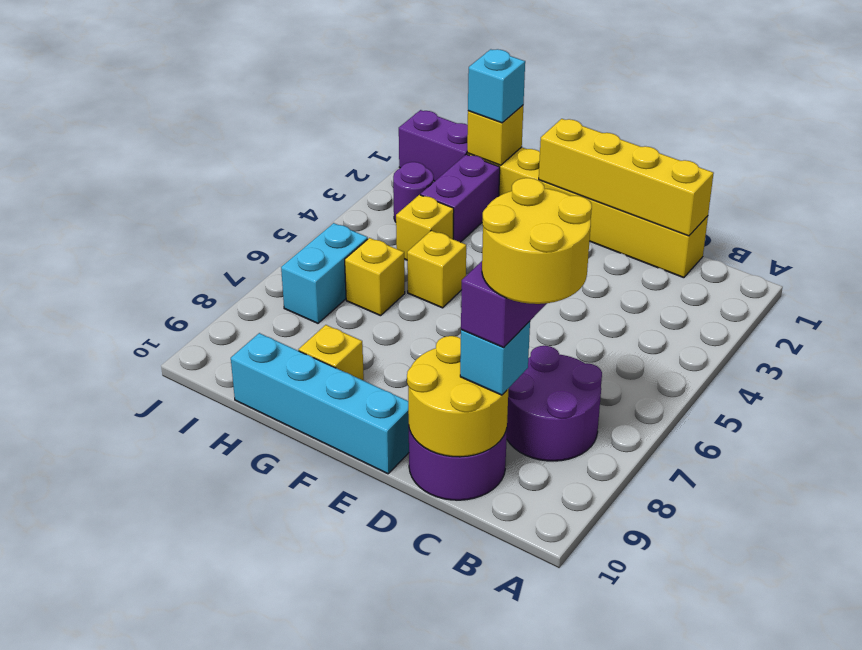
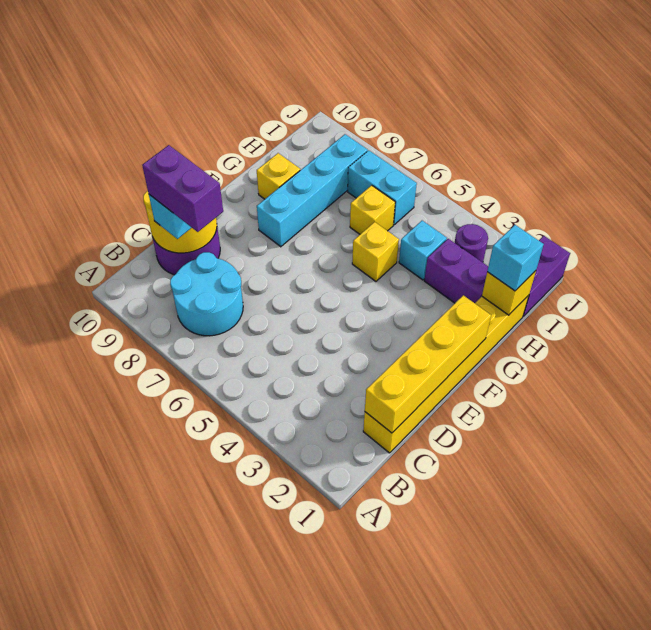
purple round brick B7:C8 level 1 -> cyan round brick B7:C8 level 1
yellow round brick B8:C9 level 5 -> none
cyan brick E10:H10 level 1 -> cyan brick F8:I8 level 1
yellow brick H4 level 1 -> cyan brick H4 level 1

